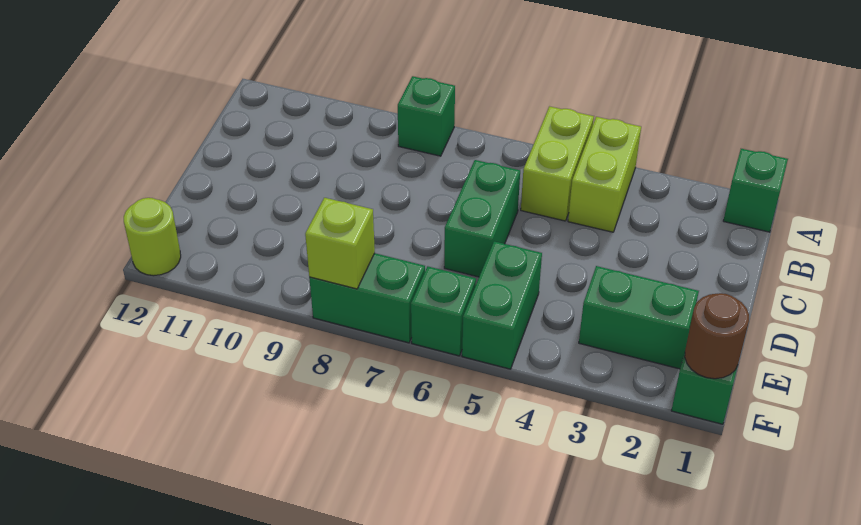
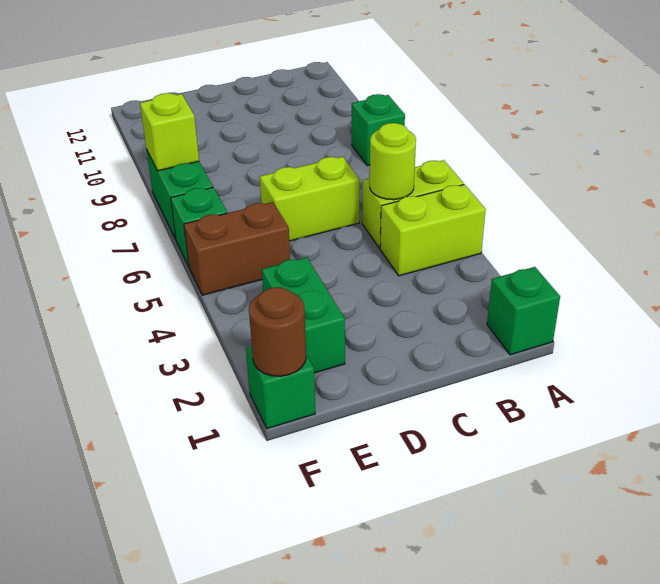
green brick C6:D6 level 1 -> lime brick C6:D6 level 1
green brick E5:F5 level 1 -> brown brick E5:F5 level 1
lime round brick F12 level 1 -> lime round brick B5 level 2

